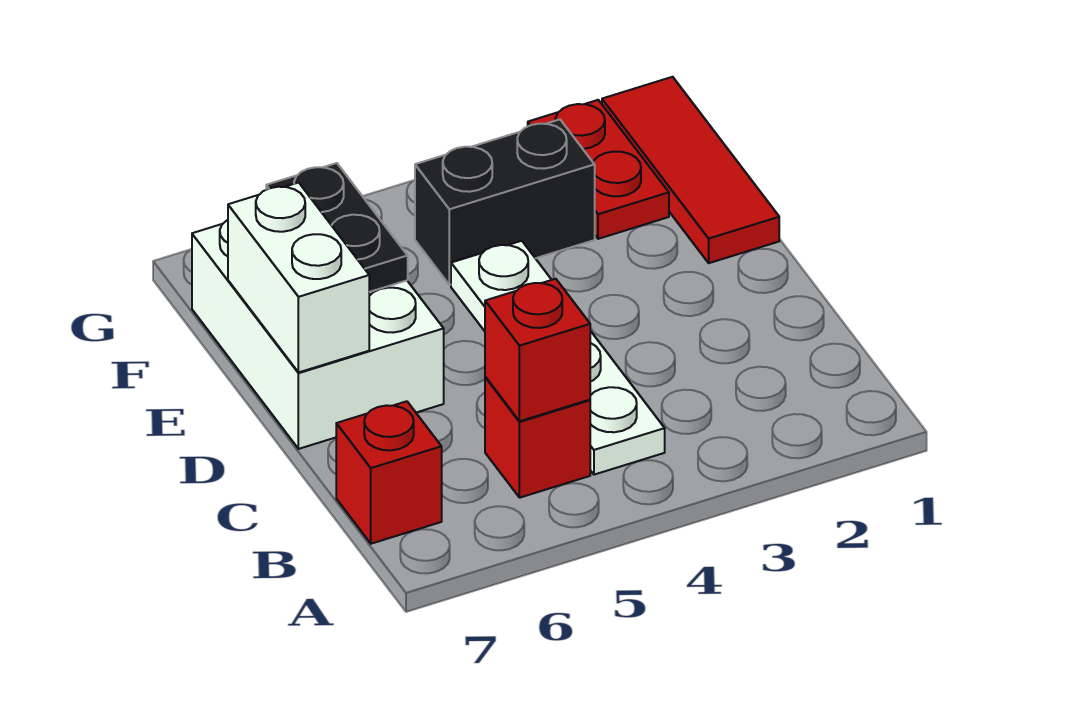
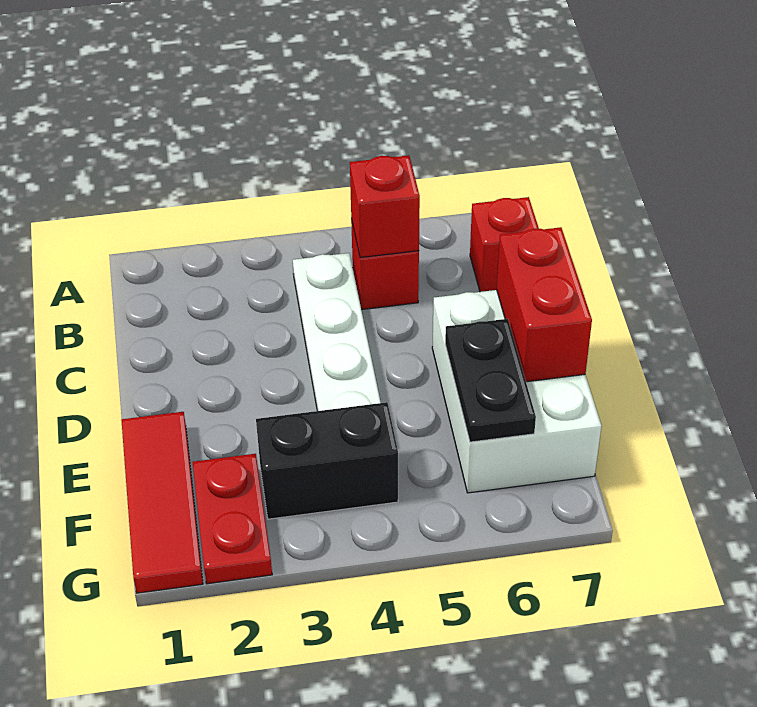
white brick D7:E7 level 2 -> red brick D7:E7 level 2

